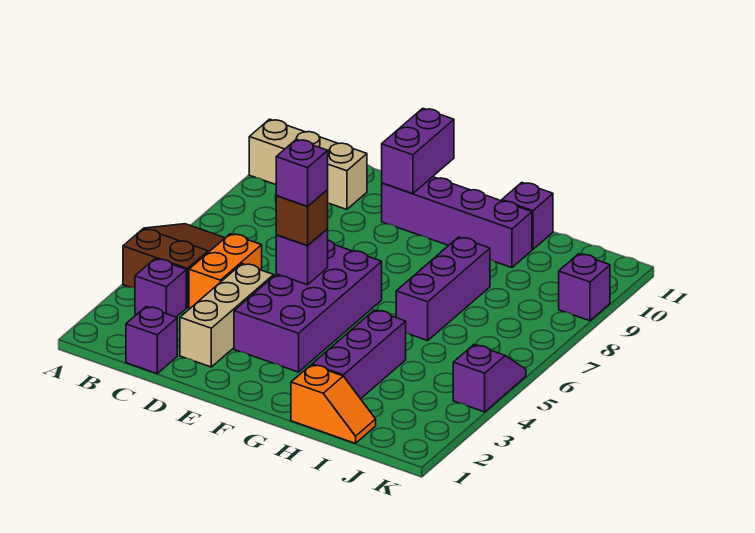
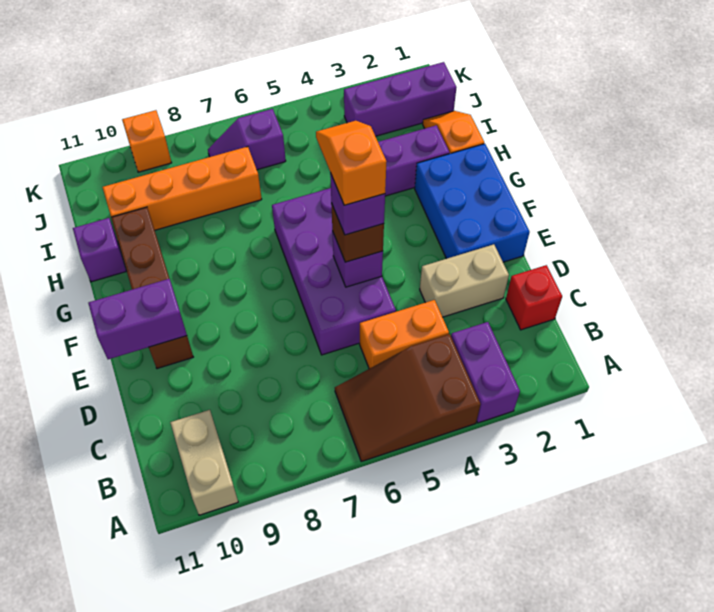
tan brick A10:C10 level 1 -> tan brick A10:B10 level 1
purple brick B3 level 1 -> purple brick A3:B3 level 1
purple brick C1 level 1 -> red brick C1 level 1
tan brick D2:D4 level 1 -> tan brick D2:D3 level 1
none -> blue brick E1:G2 level 1
purple brick E3:F6 level 1 -> purple brick D5:G6 level 1
none -> orange slope E5:F5 level 5 top E
purple brick E10:H10 level 1 -> brown brick E10:H10 level 1
purple brick H6:H8 level 1 -> purple brick J1:J3 level 1
none -> orange brick I7:I10 level 1
purple slope K4:K5 level 1 top 4 -> purple slope J6:J7 level 1 top 6
purple brick K9 level 1 -> orange brick K9 level 1

